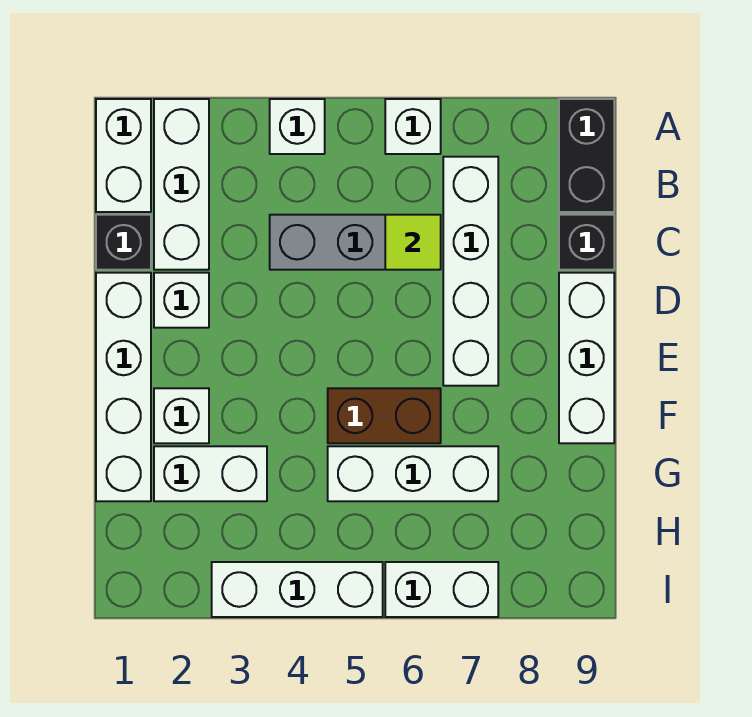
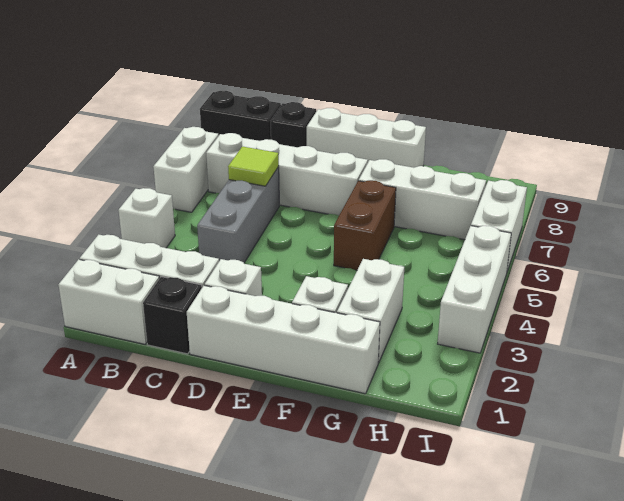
white brick A6 level 1 -> white brick A6:A7 level 1
white brick G5:G7 level 1 -> white brick F7:H7 level 1

